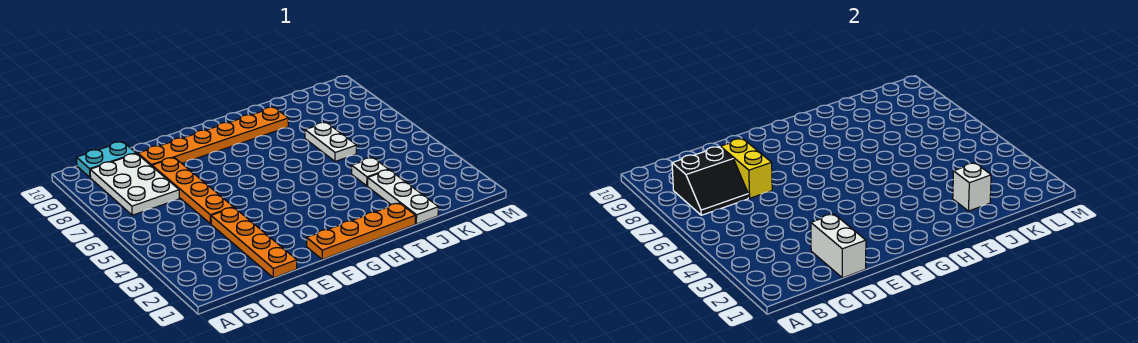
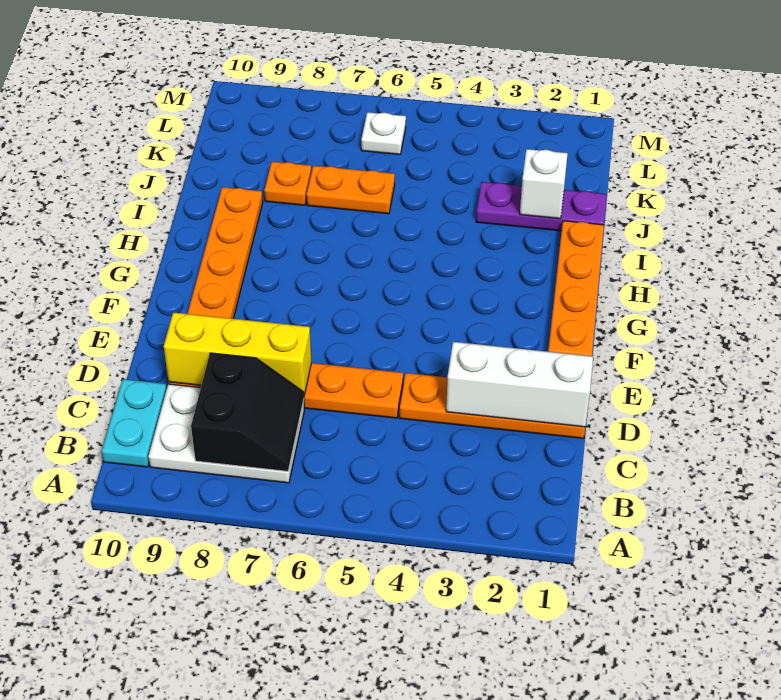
white brick D1:D2 level 2 -> white brick D1:D3 level 2
yellow brick D7:D8 level 2 -> yellow brick D7:D9 level 2
white plate J1:J3 level 1 -> purple plate J1:J3 level 1
white plate J4 level 1 -> white plate L6 level 1
white plate J6:J7 level 1 -> orange plate J6:J7 level 1
none -> orange plate J8 level 1

